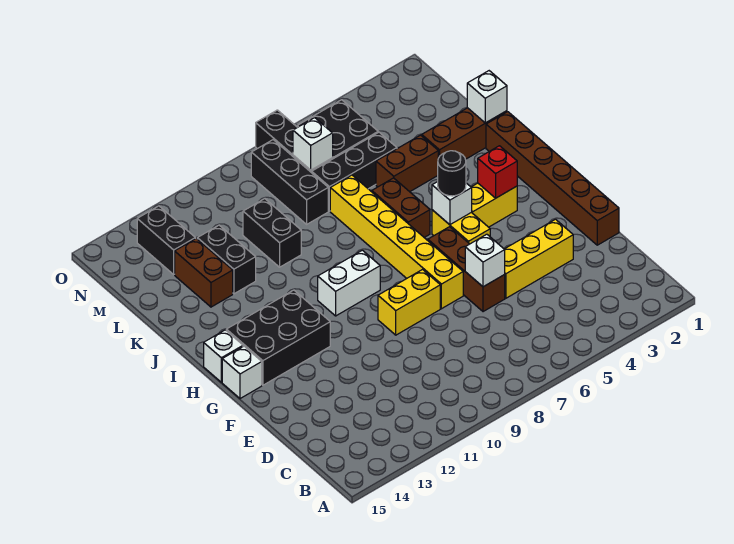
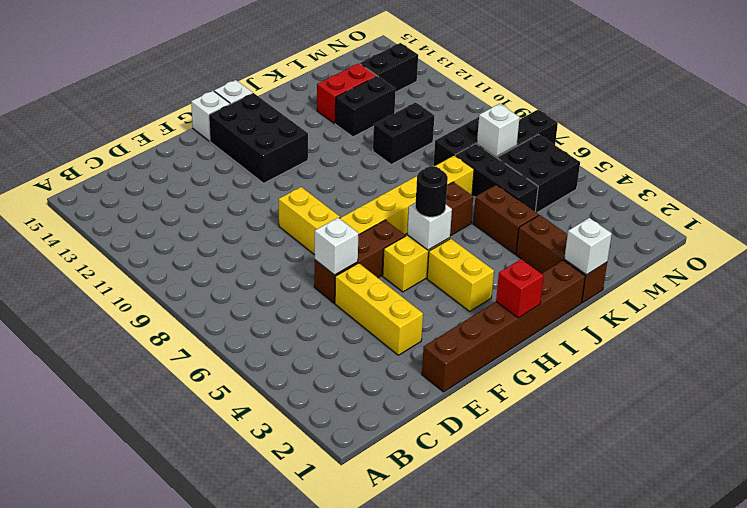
red brick H3 level 2 -> red brick H1 level 2
white brick H9:H10 level 1 -> none
brown brick K13:L13 level 1 -> red brick K13:L13 level 1

